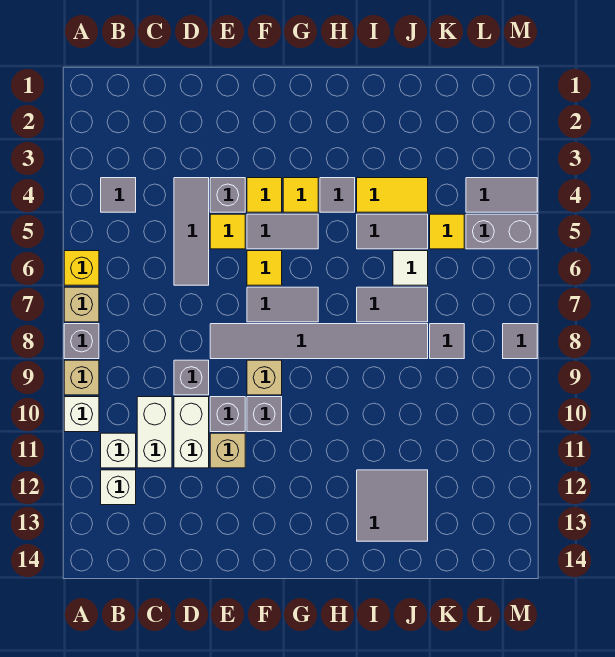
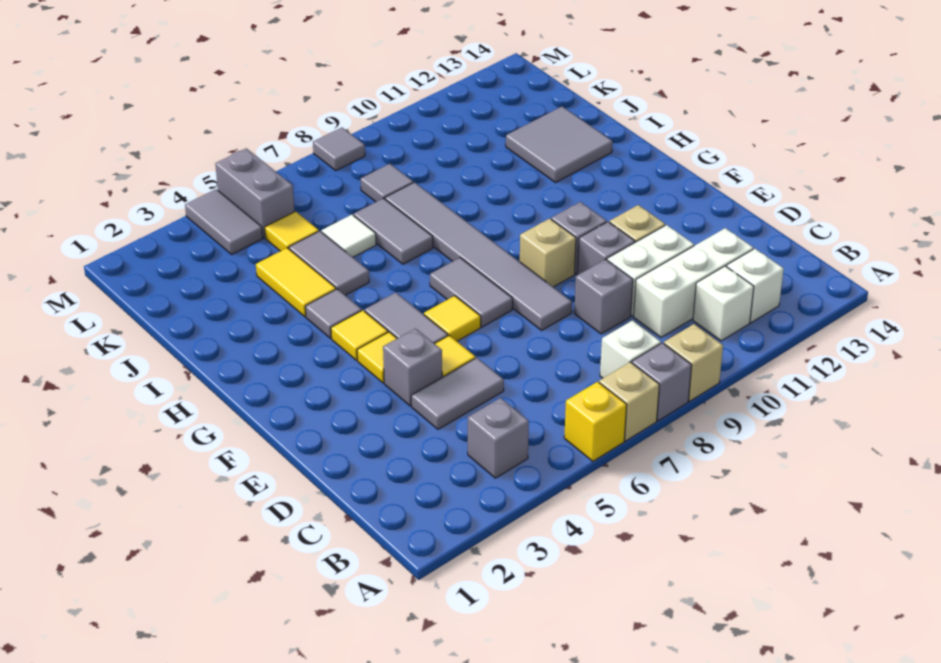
white brick A10 level 1 -> white brick B8 level 1
grey tile B4 level 1 -> grey brick B4 level 1
white brick C10:C11 level 1 -> white brick C10:C12 level 1
grey tile D4:D6 level 1 -> grey tile D4:D5 level 1

